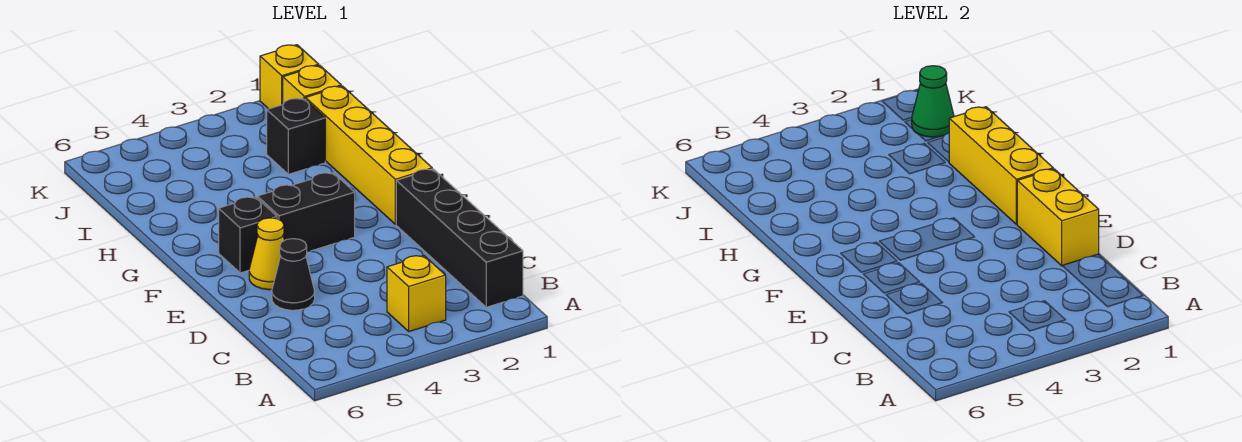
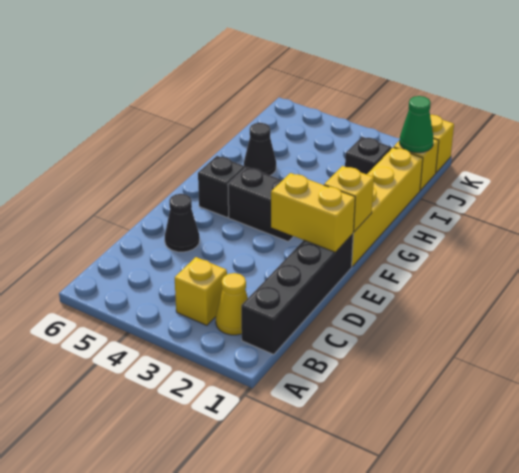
yellow brick D1:E1 level 2 -> yellow brick E1:E2 level 2
yellow cone E5 level 1 -> yellow cone B2 level 1
yellow brick F1:H1 level 2 -> yellow brick F1 level 2
none -> black cone H5 level 1

